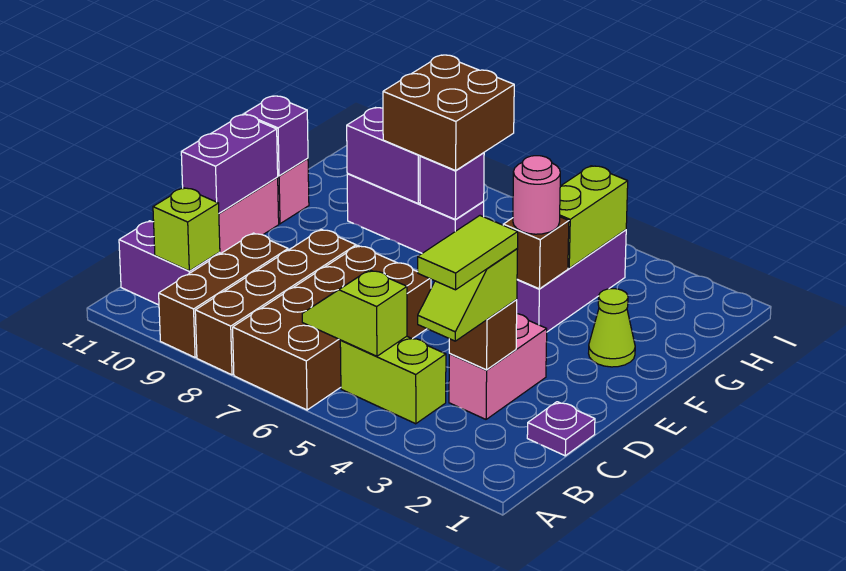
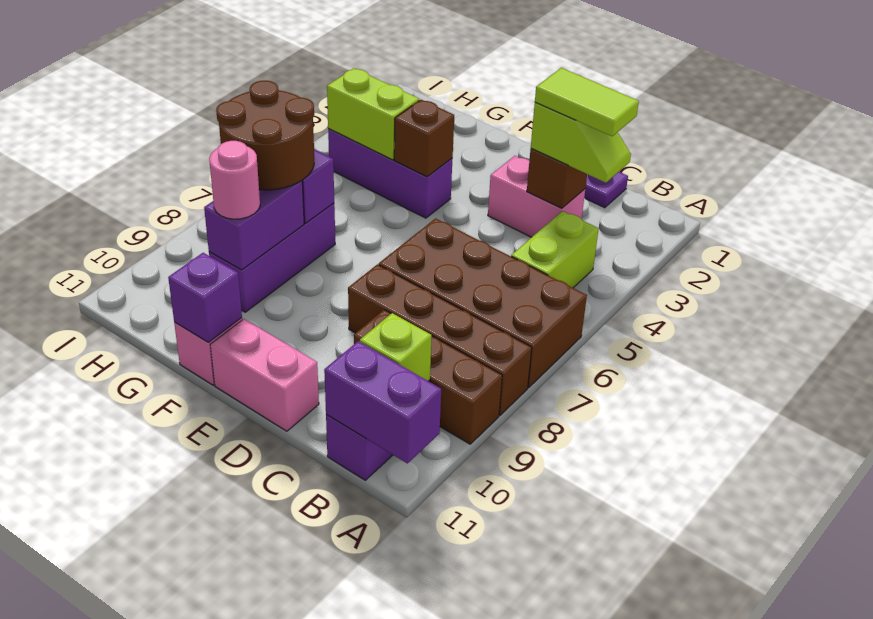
lime slope B5:B6 level 2 top 5 -> none
purple brick D11:E11 level 2 -> purple brick A11:B11 level 2
lime cone F2 level 1 -> none
pink round brick F4 level 3 -> pink round brick G9 level 3
brown brick G7:H8 level 3 -> brown round brick G7:H8 level 3

